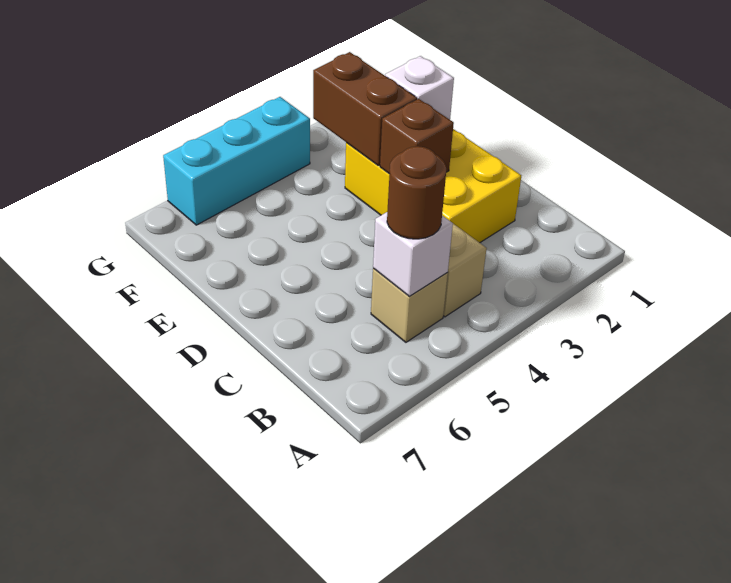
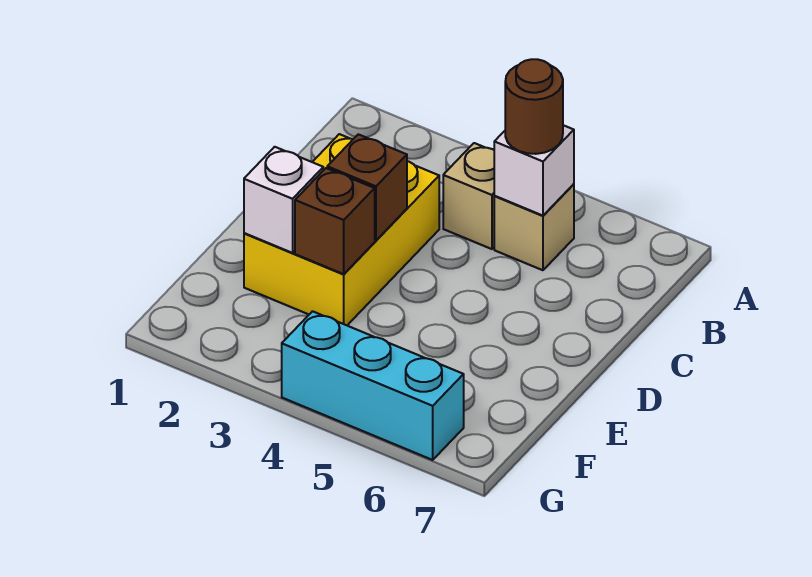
brown brick E3:F3 level 2 -> brown brick E3 level 2

